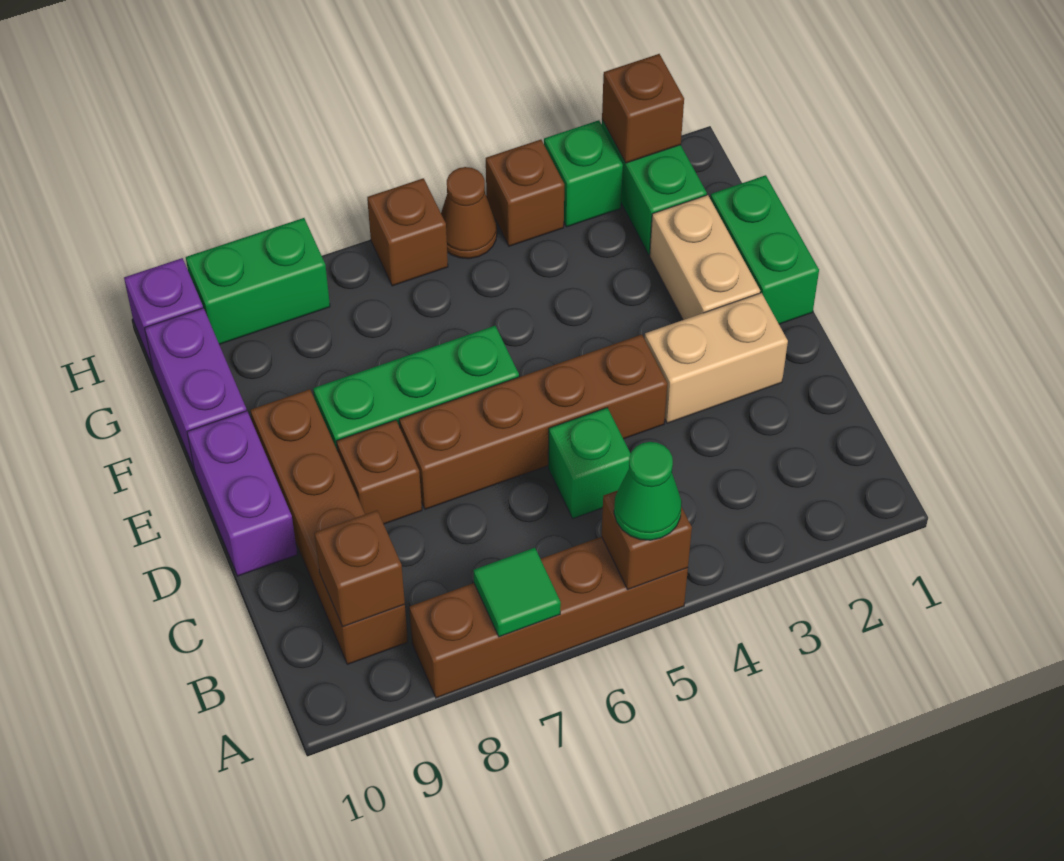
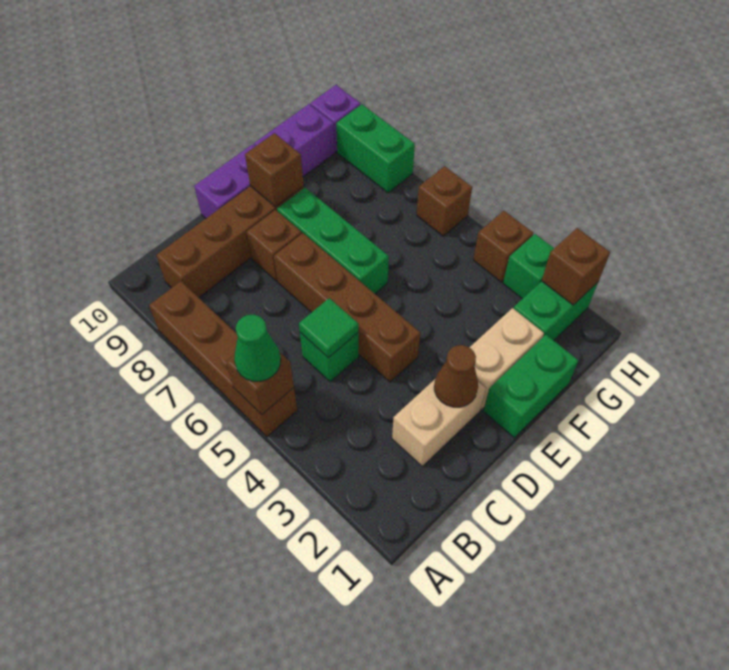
green tile A7 level 2 -> green tile C5 level 2
brown brick B9 level 2 -> brown brick E9 level 2
tan brick D2:D3 level 1 -> tan brick C2:D2 level 1
brown cone H5 level 1 -> brown cone D2 level 2

